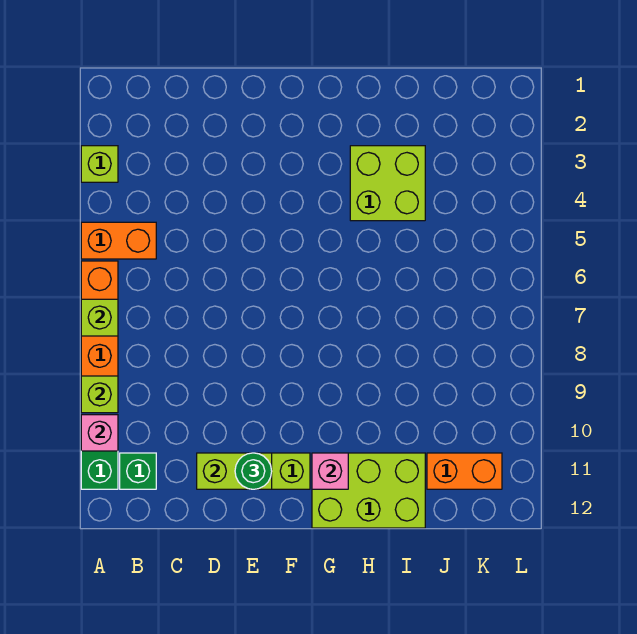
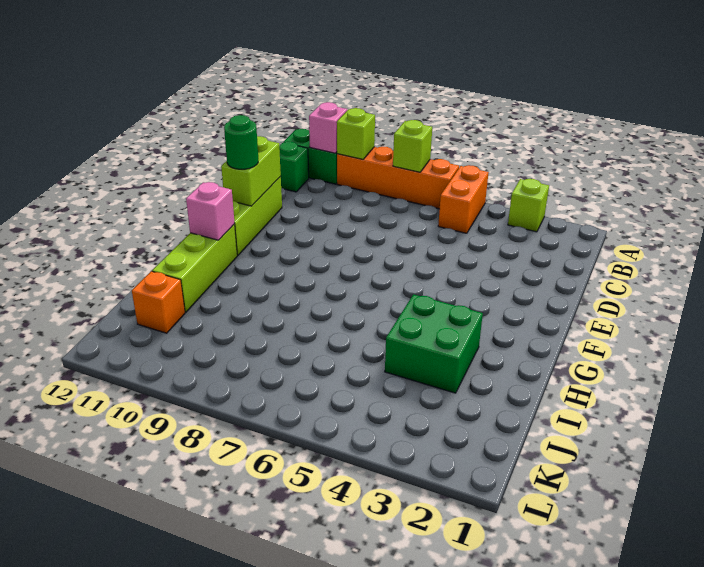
lime brick G11:I12 level 1 -> lime brick G11:I11 level 1
lime brick H3:I4 level 1 -> green brick H3:I4 level 1
orange brick J11:K11 level 1 -> orange brick J11 level 1

